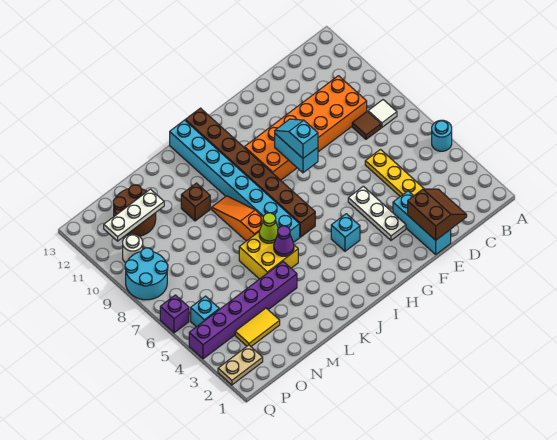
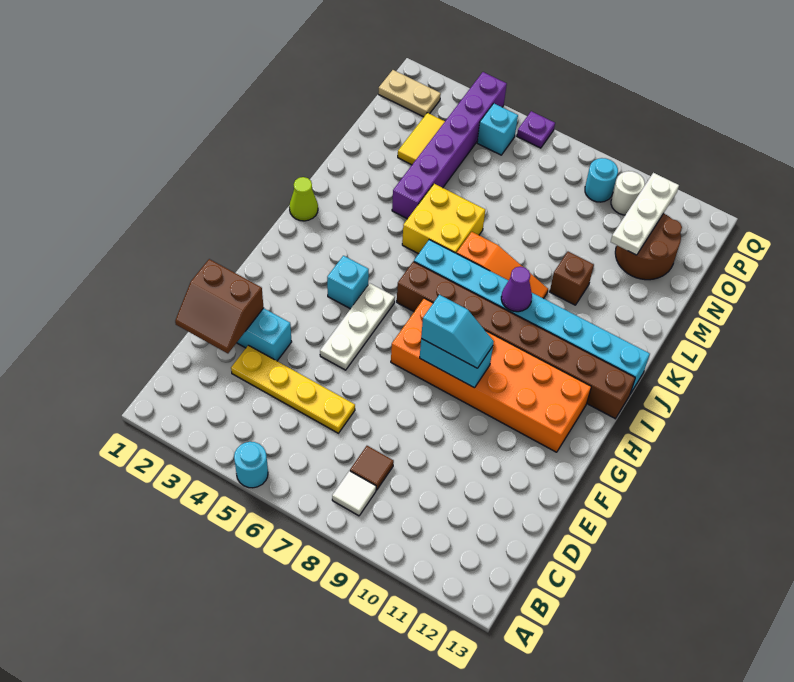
orange brick C9:H10 level 1 -> orange brick G7:H12 level 1
white plate F3:F5 level 1 -> white plate F5:H5 level 1
purple cone K5 level 2 -> purple cone J9 level 2
lime cone K6 level 2 -> lime cone J1 level 1
tan plate P2:Q2 level 1 -> tan plate P1:P2 level 1
cyan round brick P8:Q9 level 1 -> cyan round brick P9 level 1
purple brick Q6 level 1 -> purple plate Q6 level 1

